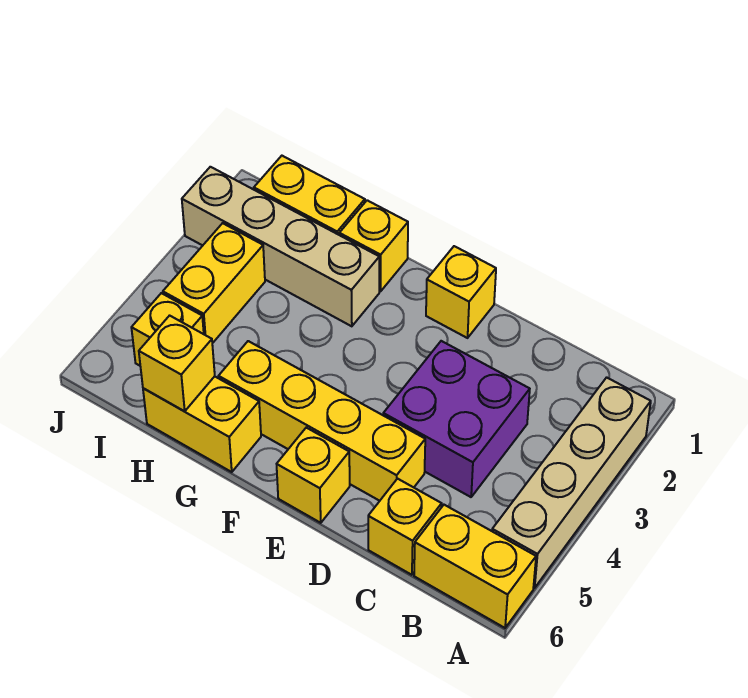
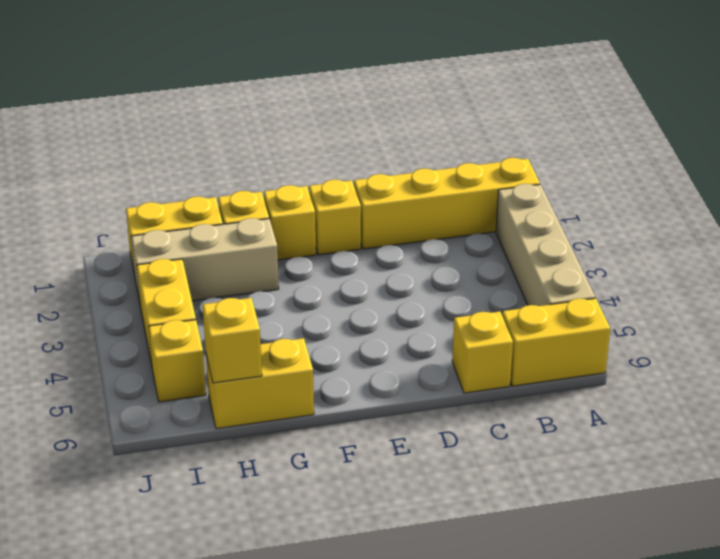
purple brick C3:D4 level 1 -> none
yellow brick D5:G5 level 1 -> yellow brick A1:D1 level 1
yellow brick E6 level 1 -> yellow brick F1 level 1
tan brick G2:J2 level 1 -> tan brick G2:I2 level 1

